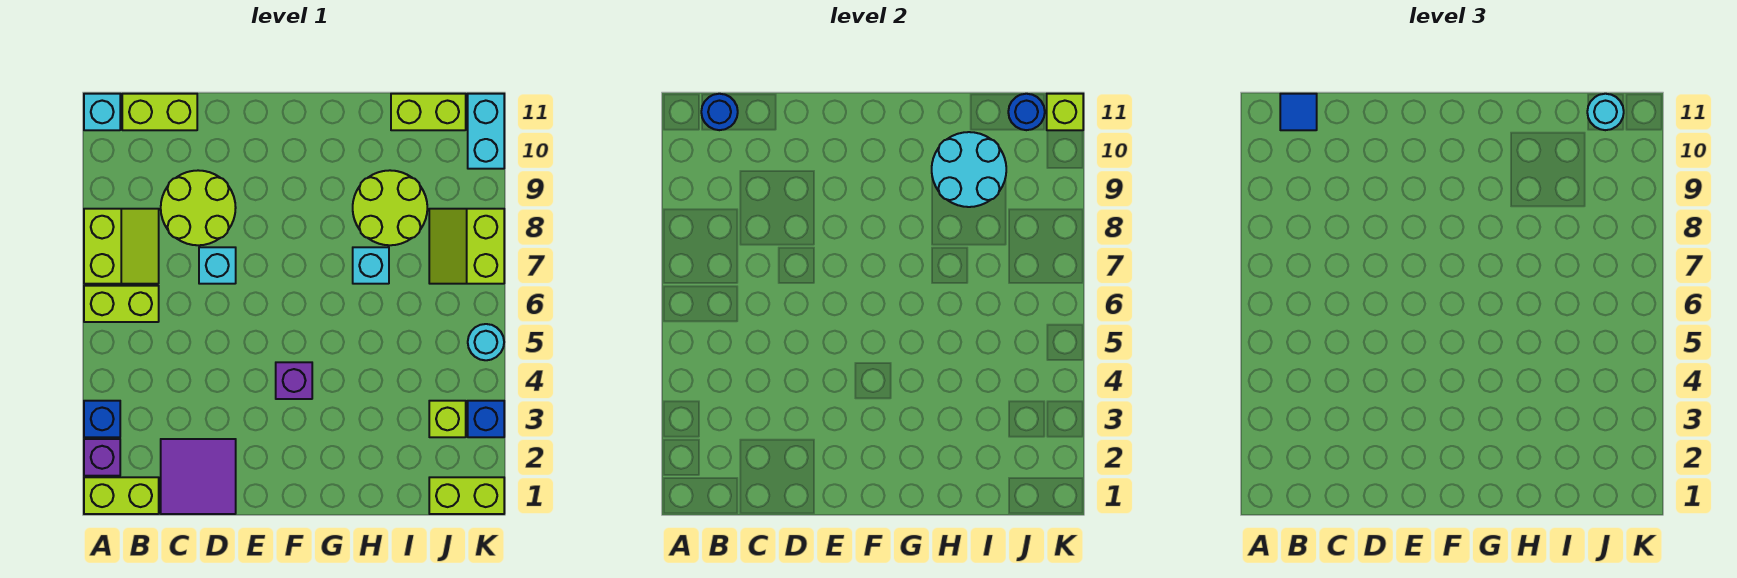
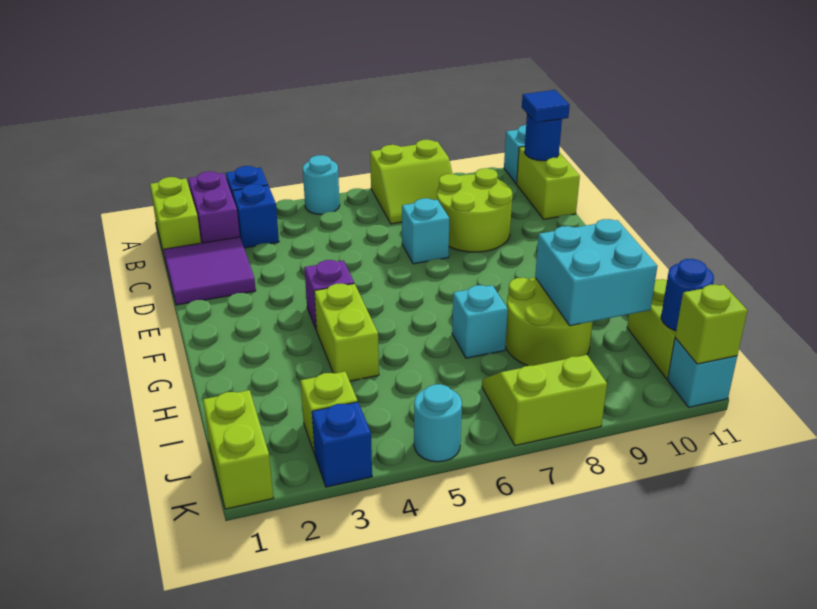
purple brick A2 level 1 -> purple brick A2:B2 level 1
lime brick A6:B6 level 1 -> lime brick G4:H4 level 1
none -> blue brick B3 level 1
cyan round brick H9:I10 level 2 -> cyan brick H9:I10 level 2
cyan round brick J11 level 3 -> cyan round brick A5 level 1
cyan brick K10:K11 level 1 -> cyan brick K11 level 1

